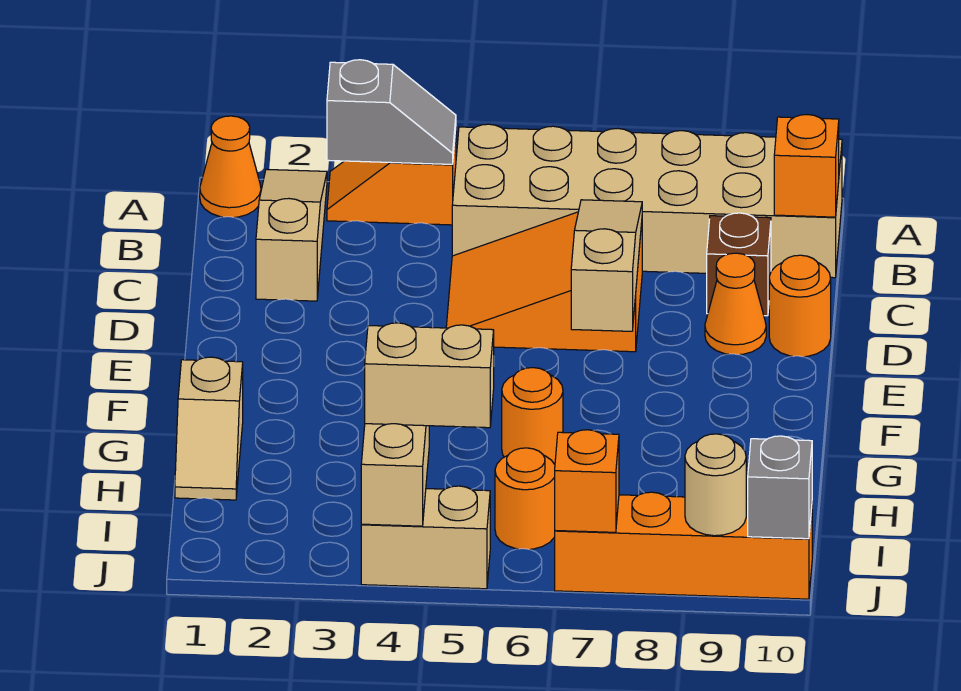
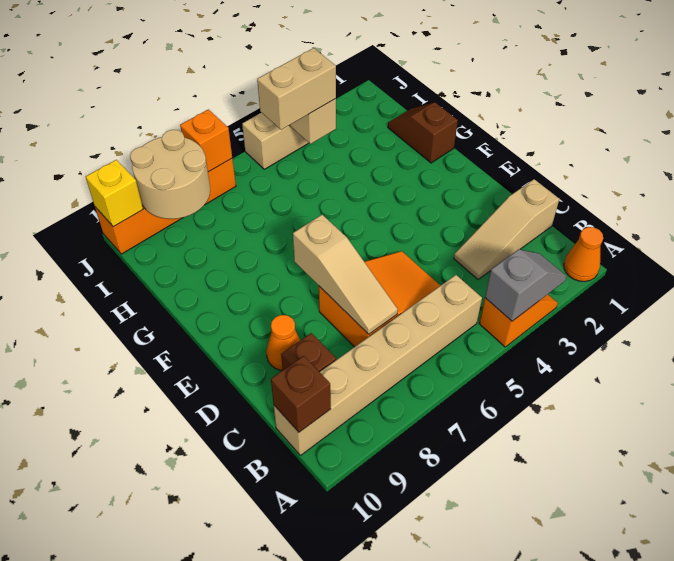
tan slope A2:C2 level 1 top C -> tan slope C1:C3 level 1 top 1
grey slope A3:A4 level 2 top 3 -> grey slope A3:A4 level 2 top 4
tan brick A5:B10 level 1 -> tan brick B5:B10 level 1
orange brick B10 level 2 -> brown brick B10 level 2
orange round brick D10 level 1 -> none
tan slope G1:H1 level 1 top G -> brown slope G1:H1 level 1 top G
orange round brick G6 level 1 -> none
orange round brick I6 level 1 -> none
tan round brick J9 level 2 -> tan round brick I8:J9 level 2
grey brick J10 level 2 -> yellow brick J10 level 2

